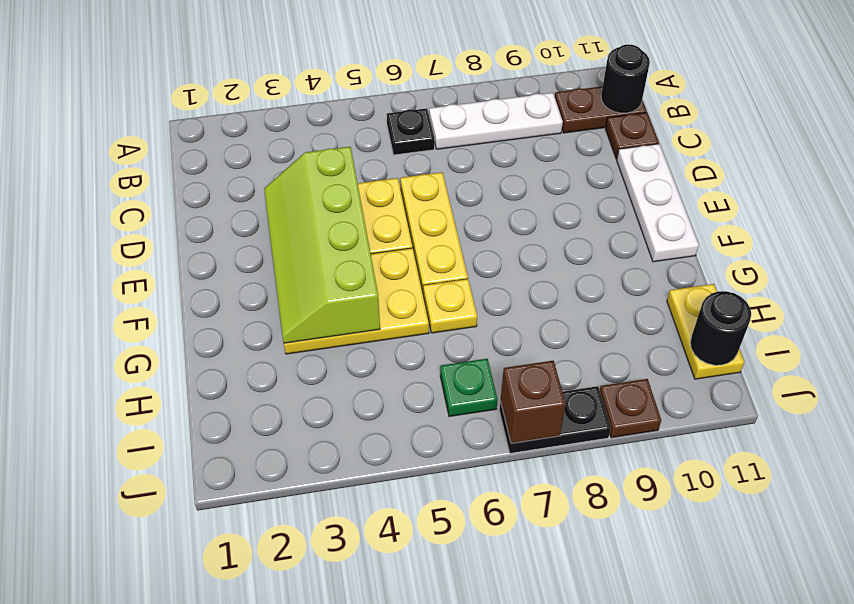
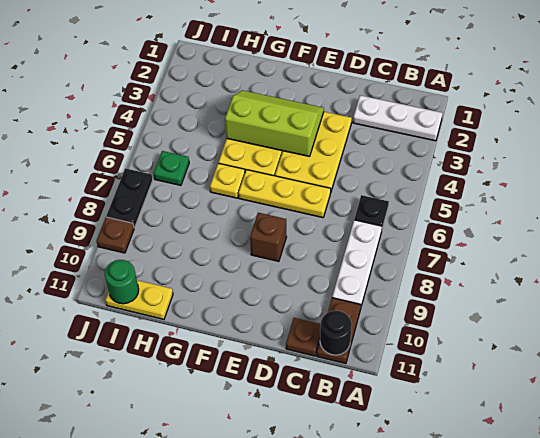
lime slope D3:G4 level 2 top 4 -> lime slope E3:G4 level 2 top 4
white plate D11:F11 level 1 -> white plate A2:C2 level 1
black round brick I11 level 2 -> green round brick I11 level 2
brown brick J7 level 2 -> brown brick E8 level 1

